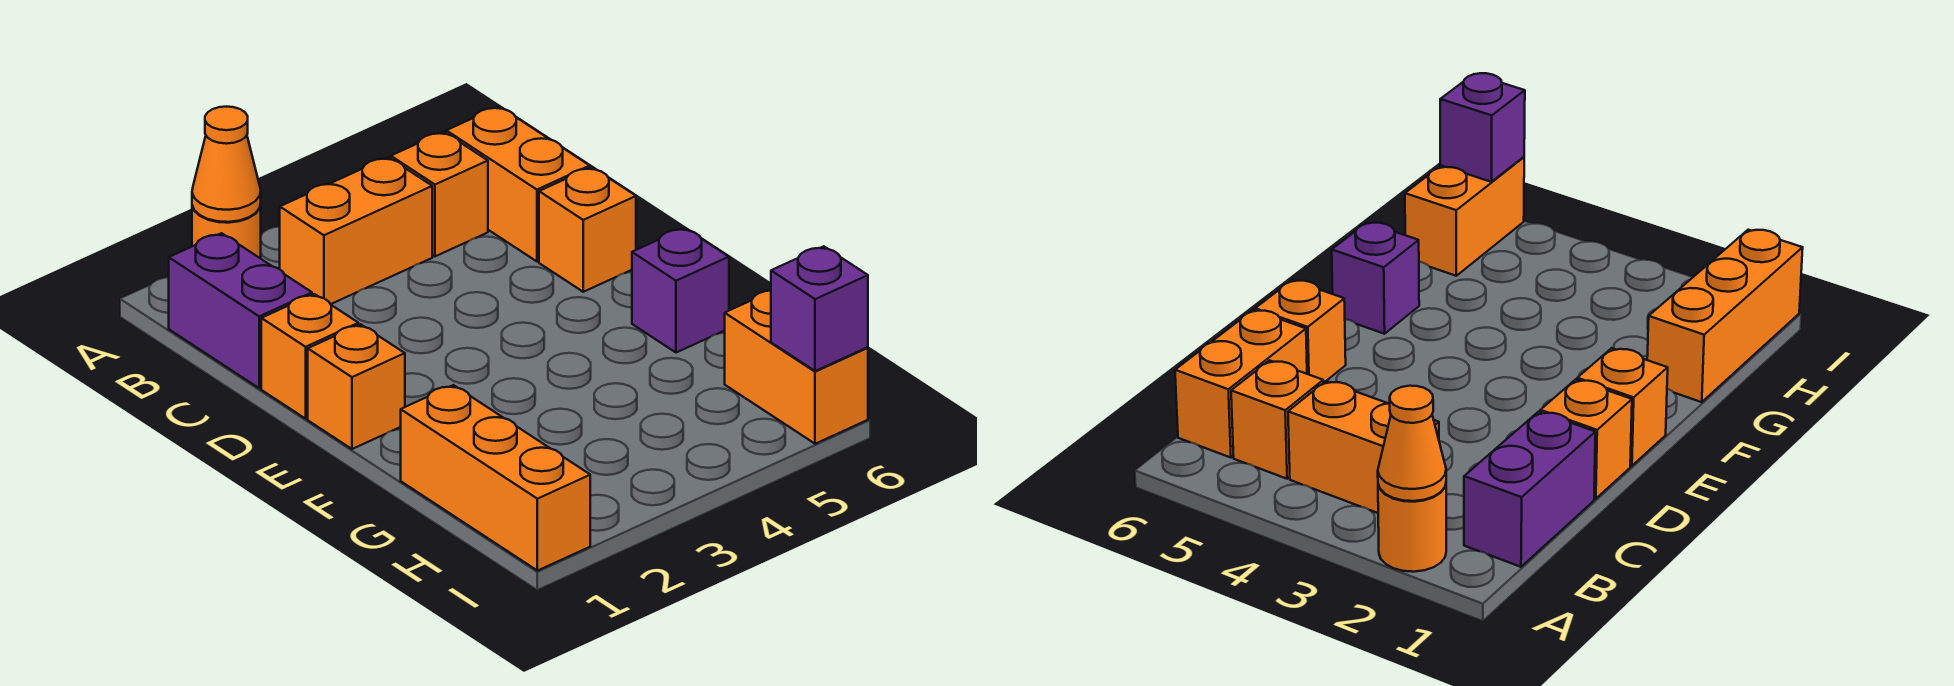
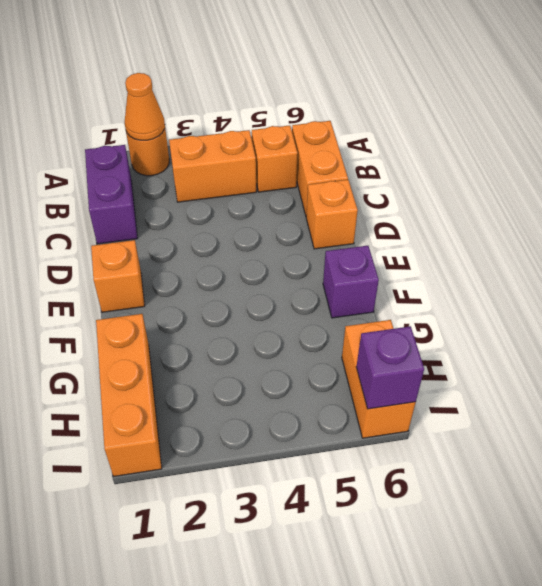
orange brick D1 level 1 -> none

